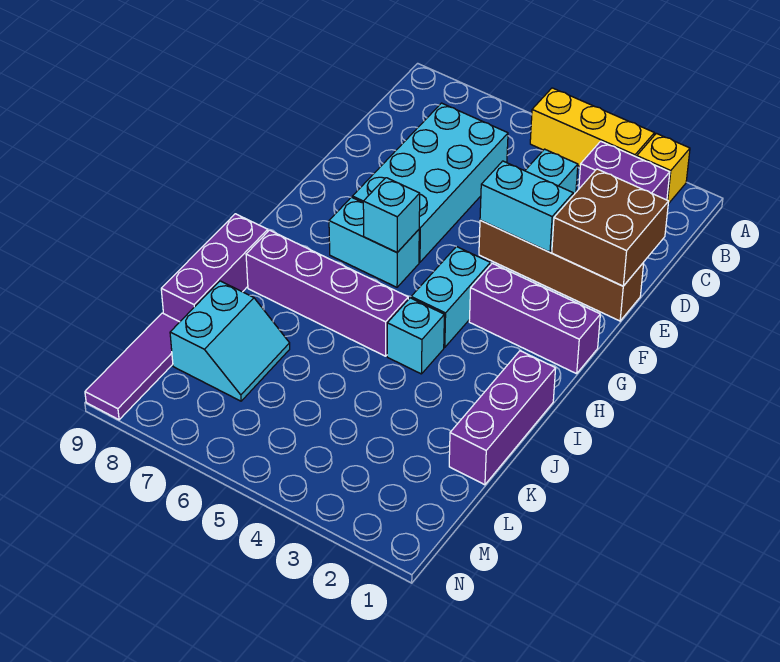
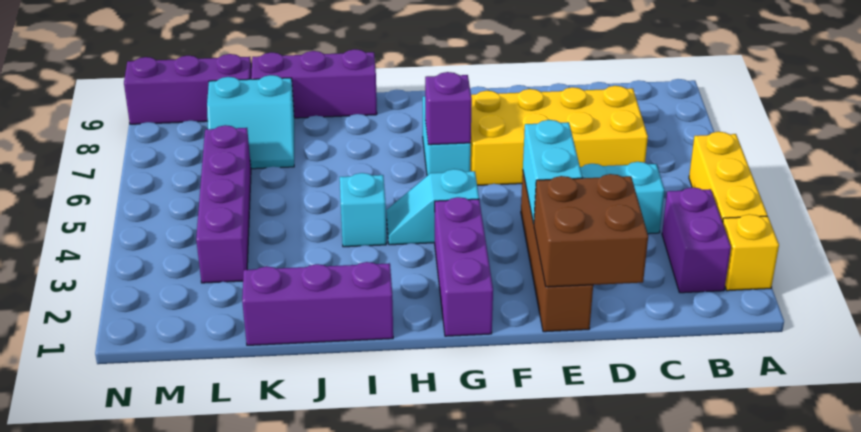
cyan brick C6:F7 level 1 -> yellow brick C6:F7 level 1
cyan brick G4:H4 level 1 -> cyan slope G4:H4 level 1 top G
cyan brick G6 level 2 -> purple brick G6 level 2
purple brick I5:I8 level 1 -> purple brick L3:L6 level 1
purple tile L9:N9 level 1 -> purple brick L9:N9 level 1

